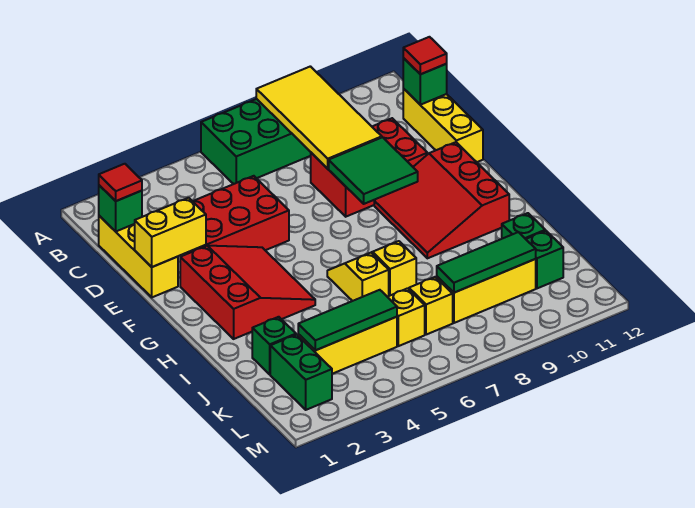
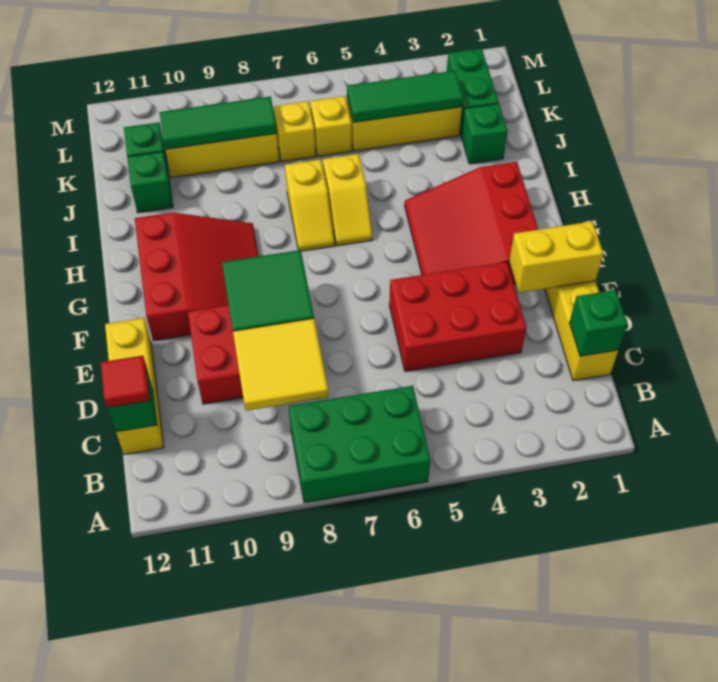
yellow tile A8:D9 level 2 -> yellow tile C8:D9 level 2
red tile C1 level 3 -> none

